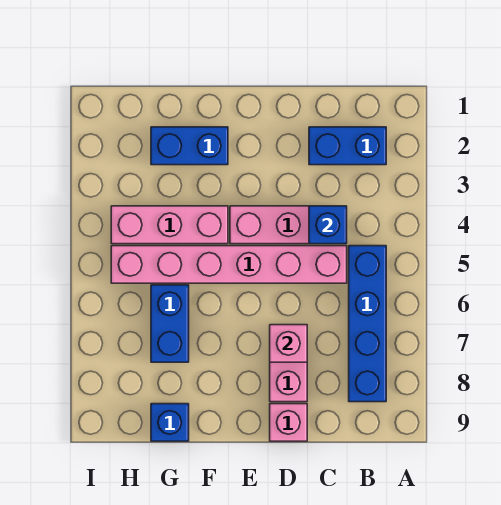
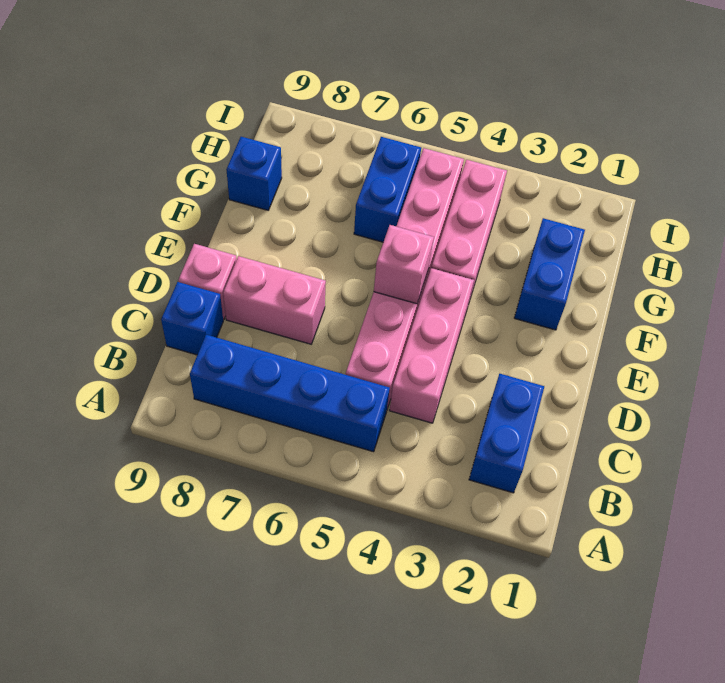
blue brick C4 level 2 -> blue brick C9 level 1
pink brick D7 level 2 -> pink brick E5 level 2
blue brick G6:G7 level 1 -> blue brick G6:H6 level 1

